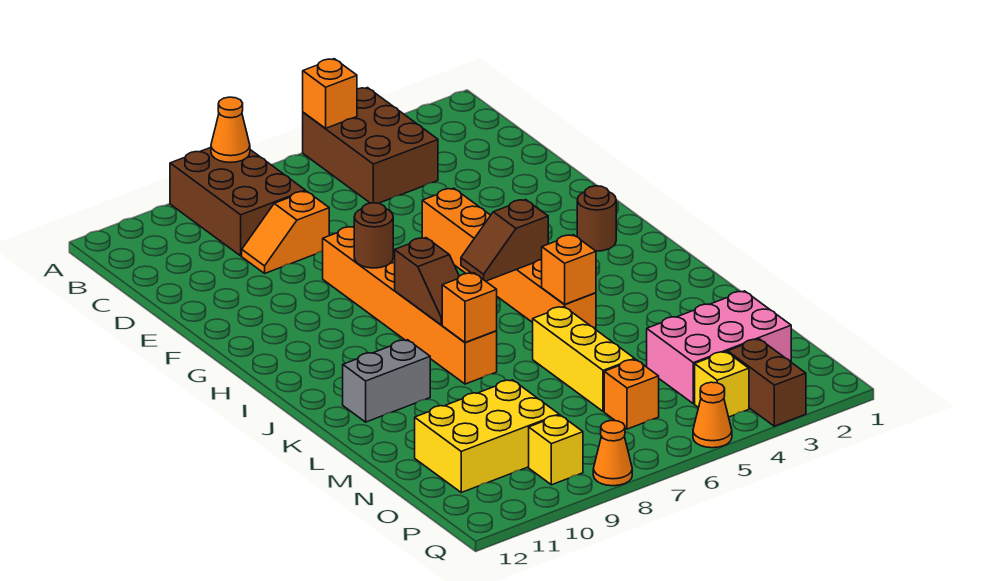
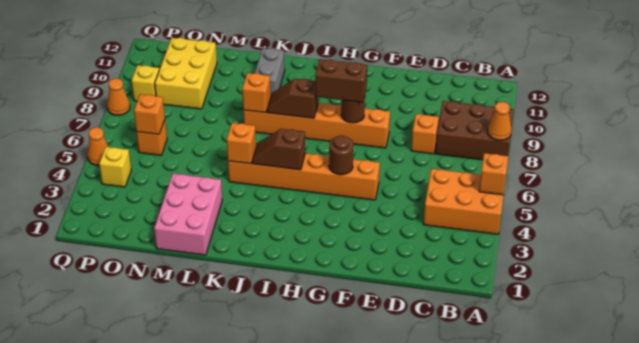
brown brick A4:C5 level 1 -> orange brick A4:C5 level 1
brown round brick H2 level 1 -> brown round brick G5 level 2
brown slope I5:I6 level 2 top 5 -> brown slope I5:J5 level 2 top I
yellow brick L6:N6 level 1 -> none
pink brick N2:O4 level 1 -> pink brick L1:M3 level 1
none -> orange brick O6 level 2
brown brick P3:Q3 level 1 -> brown brick G8:H8 level 3

